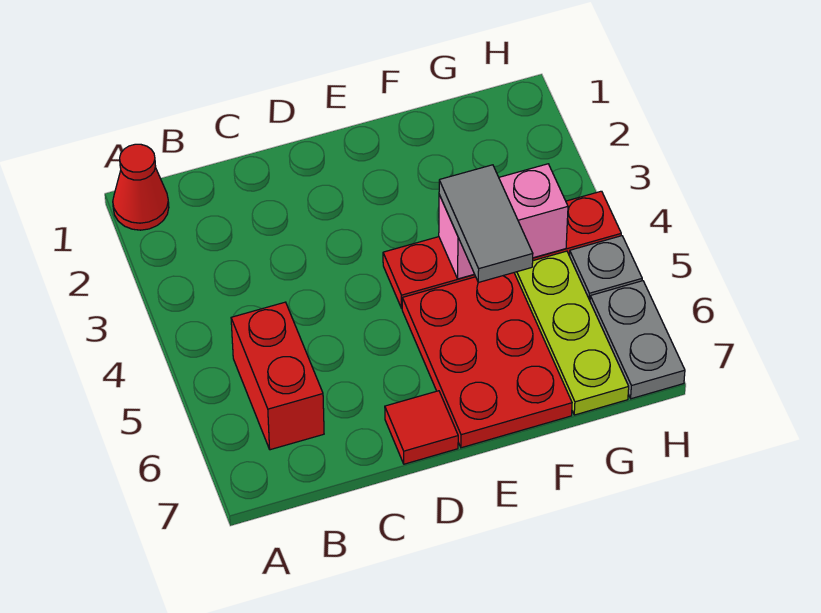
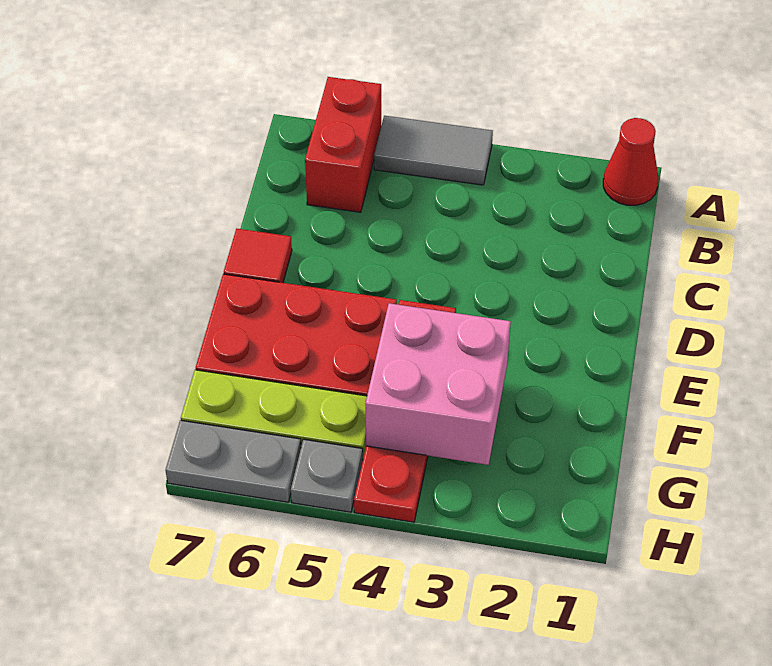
red brick B5:B6 level 1 -> red brick A6:B6 level 1
pink brick F4:G4 level 2 -> pink brick F3:G4 level 2
grey tile F4:F5 level 3 -> grey tile A4:A5 level 1

